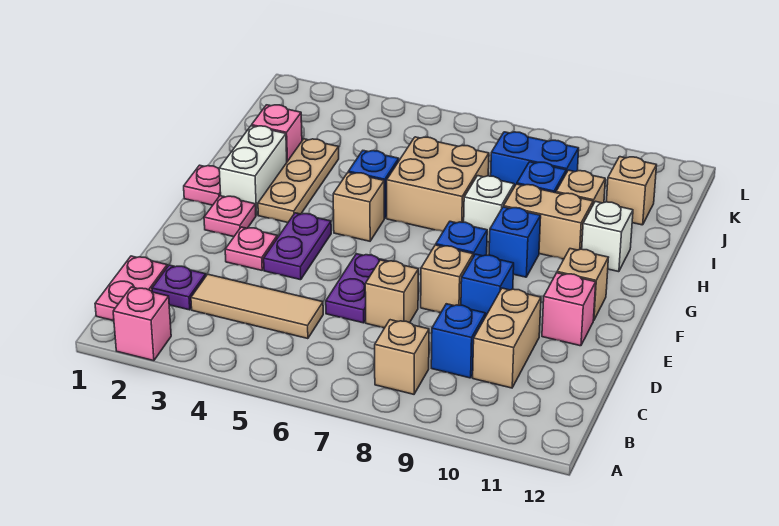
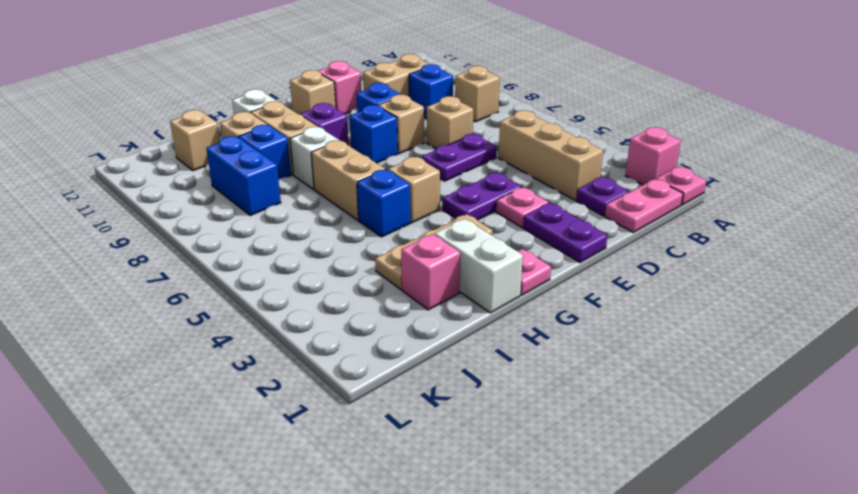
tan tile C3:C5 level 1 -> tan brick C3:C5 level 1
none -> purple plate E1:E2 level 1
pink plate F2 level 1 -> pink plate A1 level 1
white brick G2:H2 level 1 -> white brick H1:H2 level 1
blue brick G9 level 1 -> purple brick G9 level 1
tan brick H6:I7 level 1 -> tan brick H6:H7 level 1

